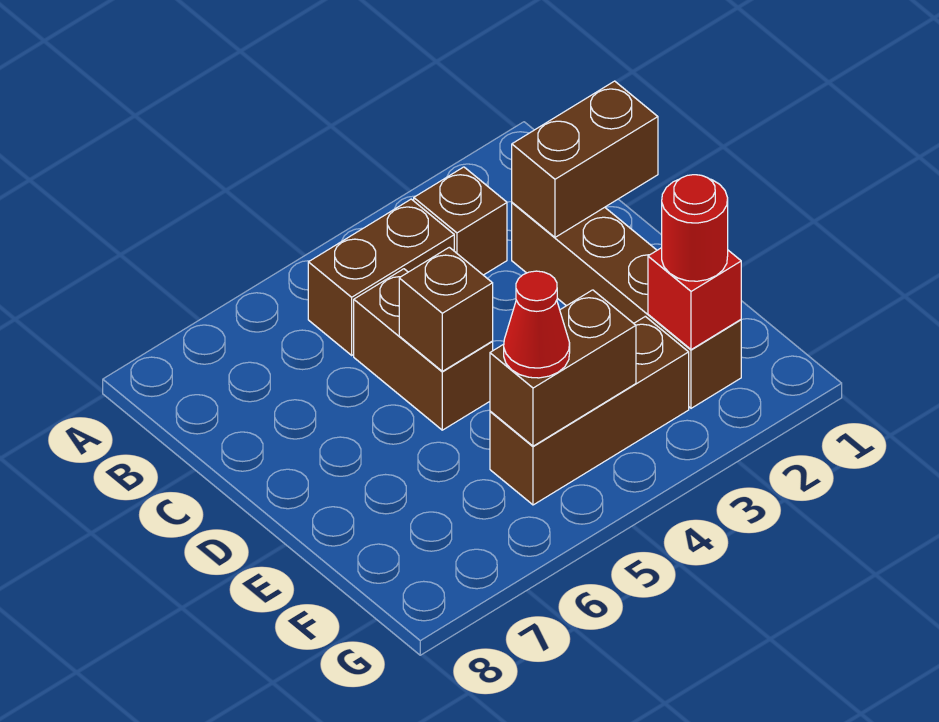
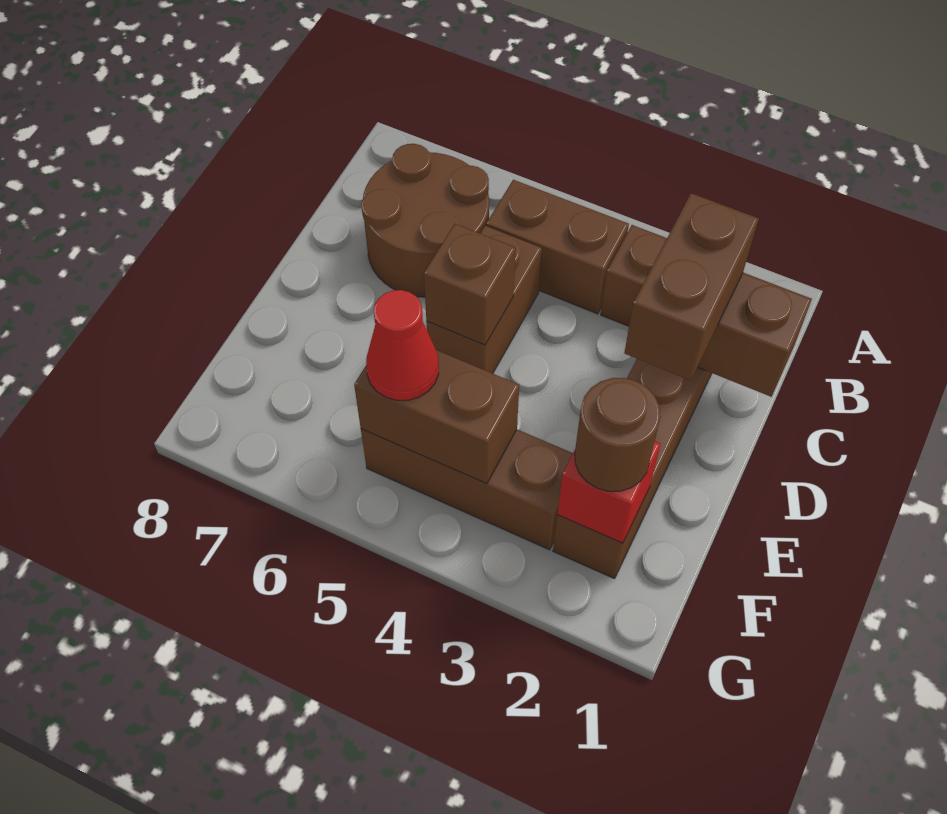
none -> brown round brick B6:C7 level 1
none -> brown brick C2:D2 level 3
red round brick F2 level 3 -> brown round brick F2 level 3

